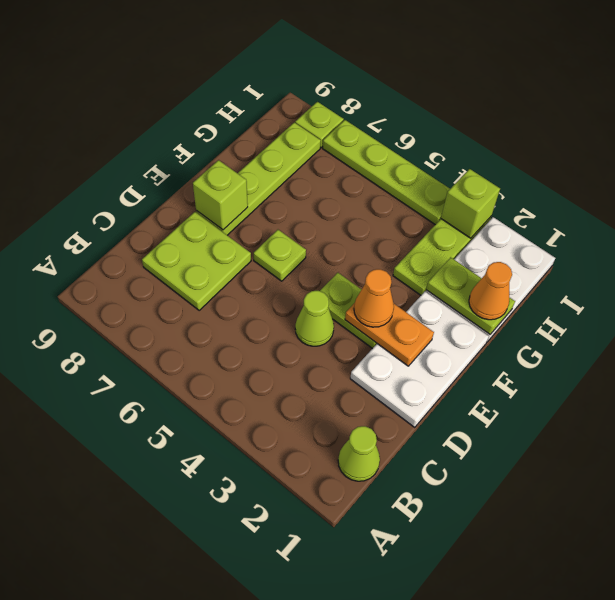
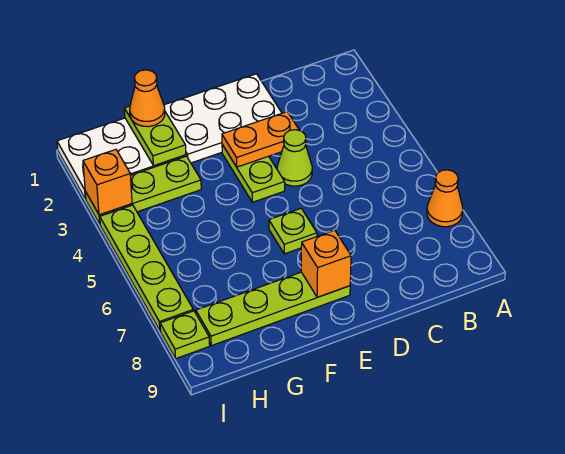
lime cone B1 level 1 -> none
lime plate C7:D8 level 1 -> none
orange plate E2:E3 level 2 -> orange plate D3:E3 level 2
orange cone E3 level 3 -> orange cone A7 level 1
lime brick E8 level 2 -> orange brick E8 level 2
lime brick I3 level 2 -> orange brick I3 level 2

